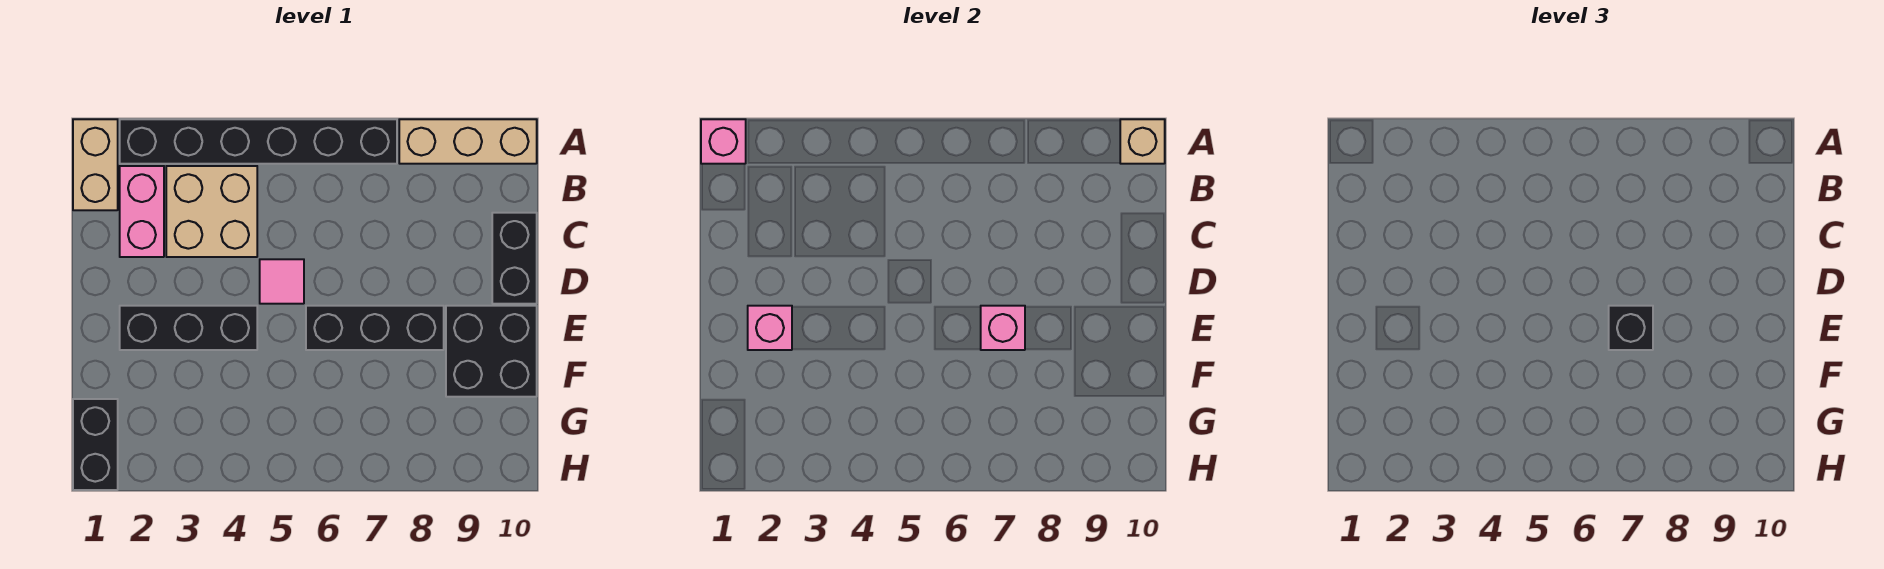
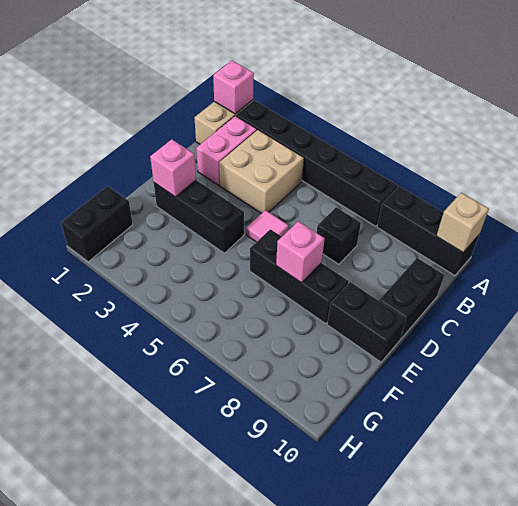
tan brick A8:A10 level 1 -> black brick A8:A10 level 1
black brick E7 level 3 -> black brick C7 level 1
black brick E9:F10 level 1 -> black brick E9:E10 level 1

